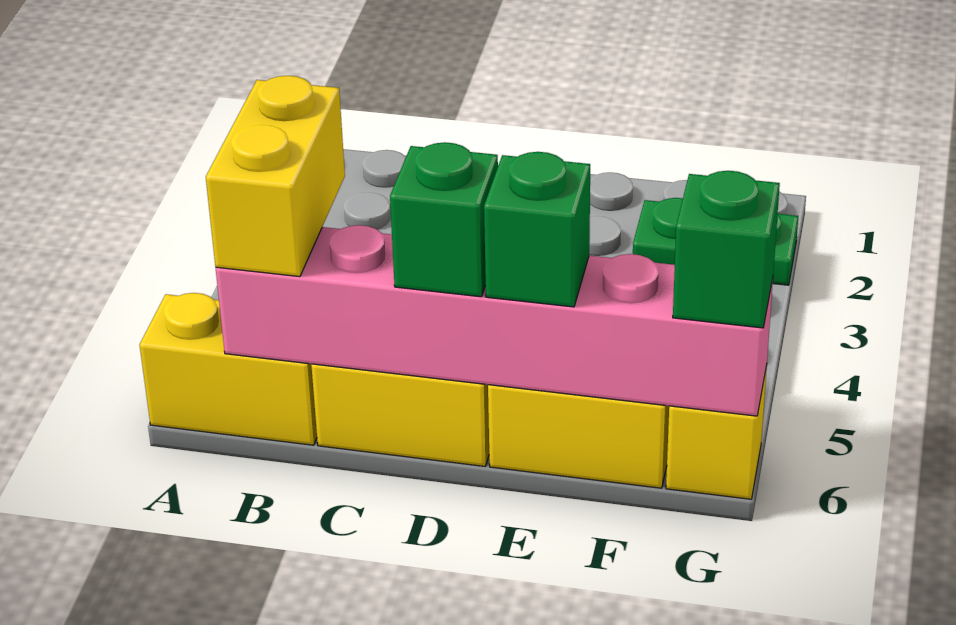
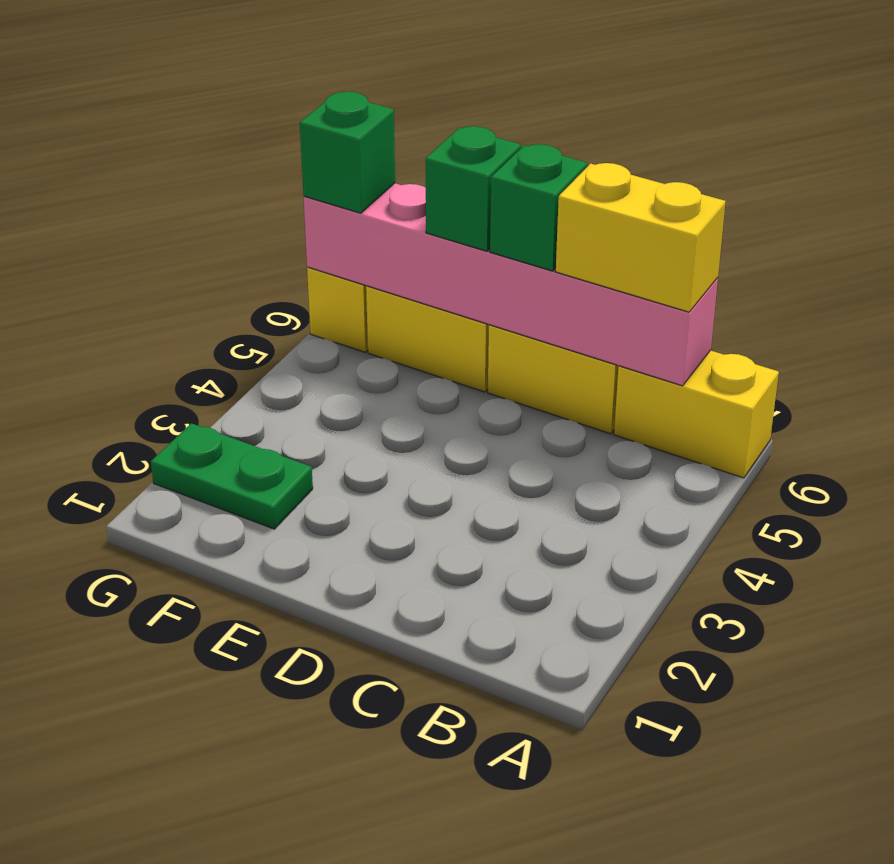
yellow brick B5:B6 level 3 -> yellow brick B6:C6 level 3

